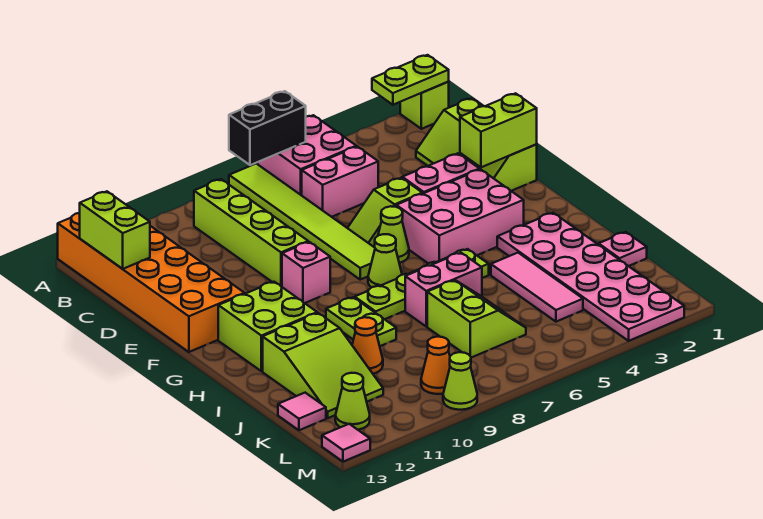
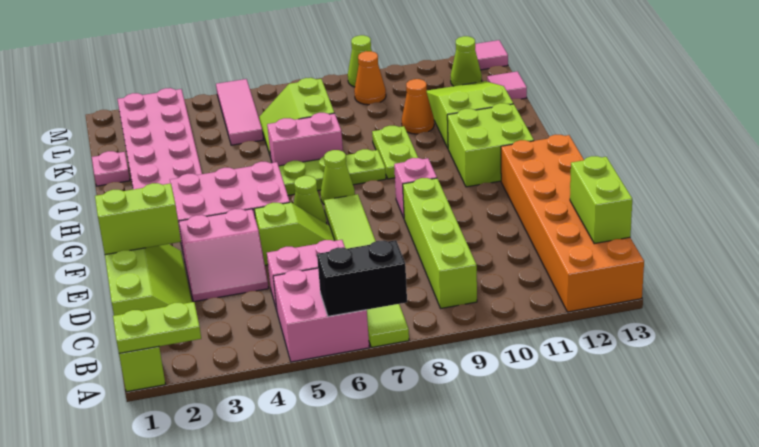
pink tile I4:K4 level 1 -> pink tile K5:M5 level 1

